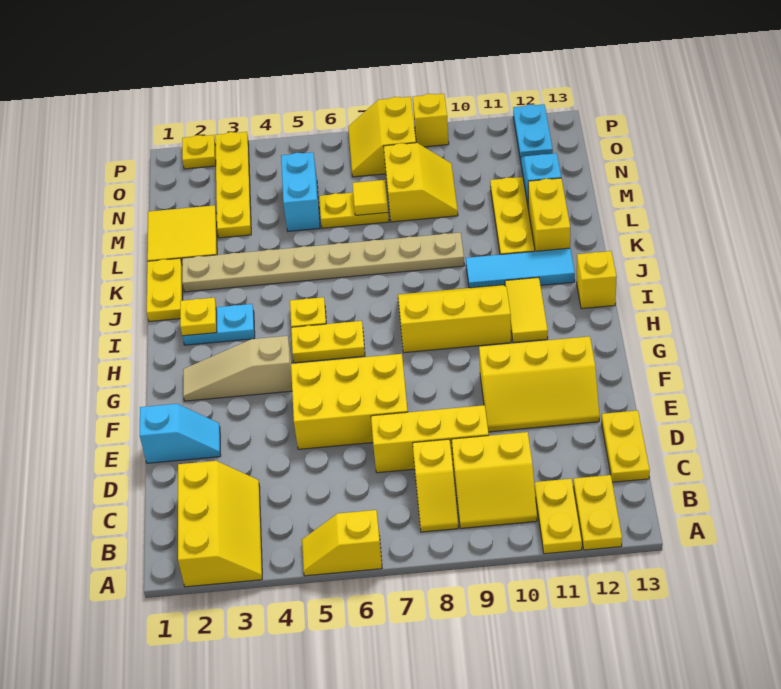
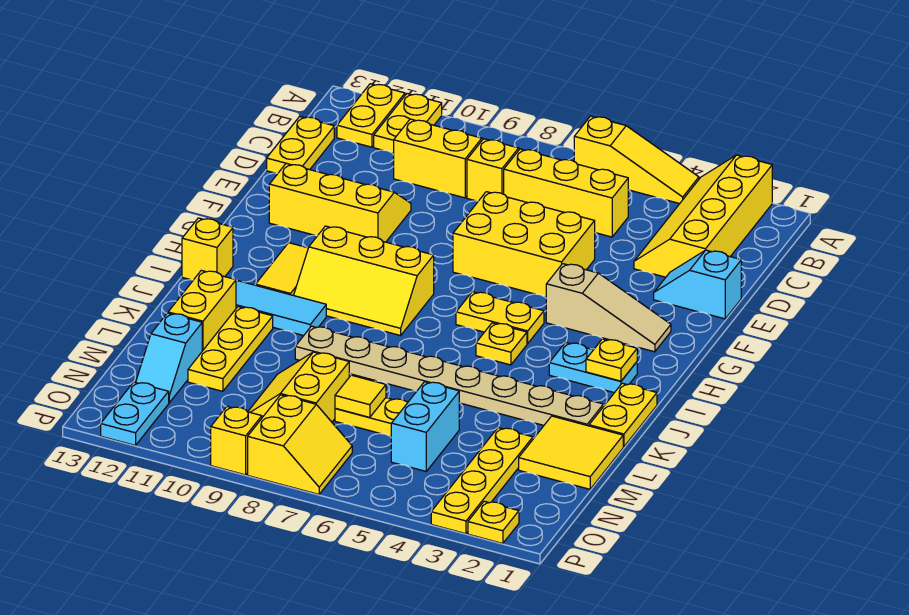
yellow slope A2:C3 level 1 top 2 -> yellow slope A2:D3 level 1 top 2
yellow slope A5:A6 level 1 top 6 -> yellow slope A4:A6 level 1 top 6
yellow brick D7:D9 level 1 -> yellow brick C5:C7 level 1

